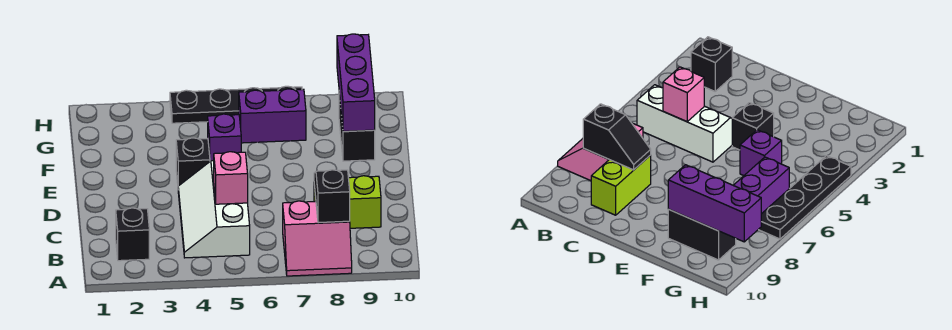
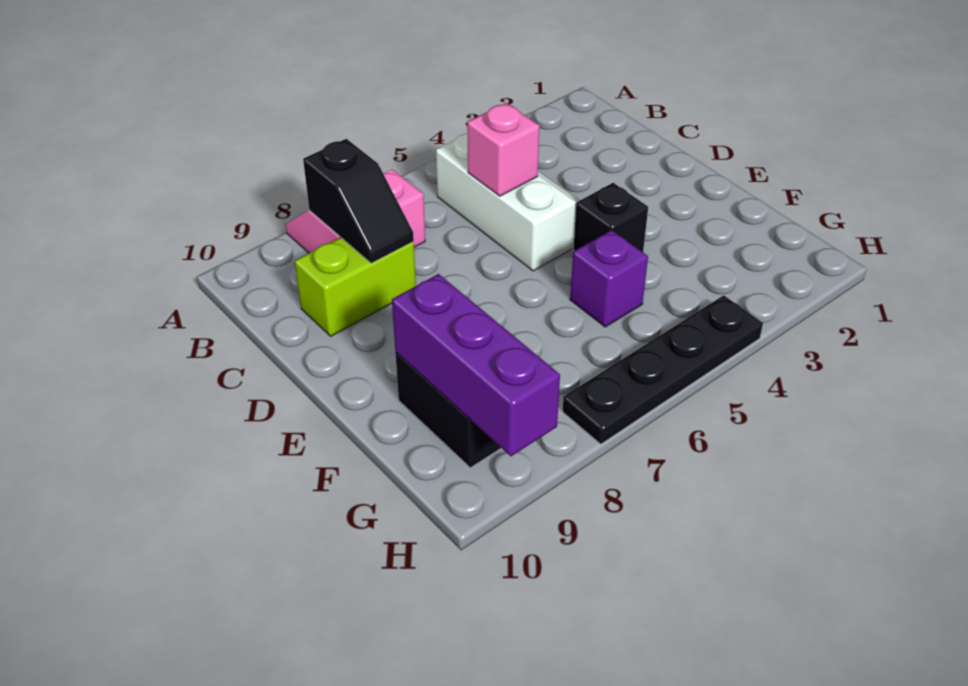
black brick B2 level 1 -> none
purple brick G6:G7 level 1 -> none

